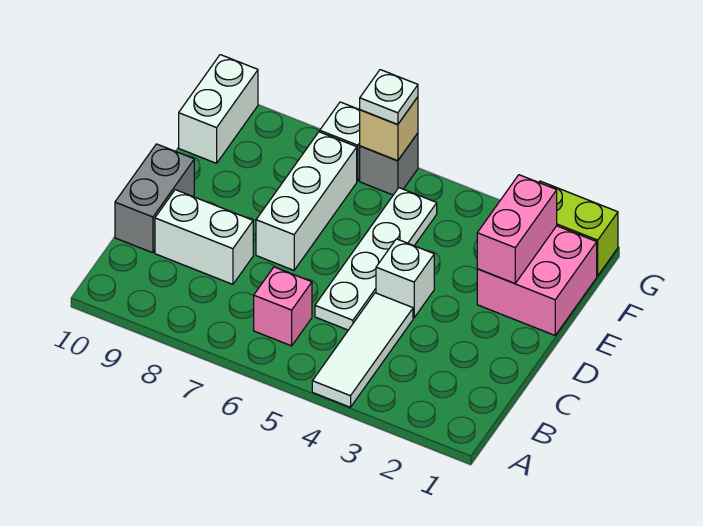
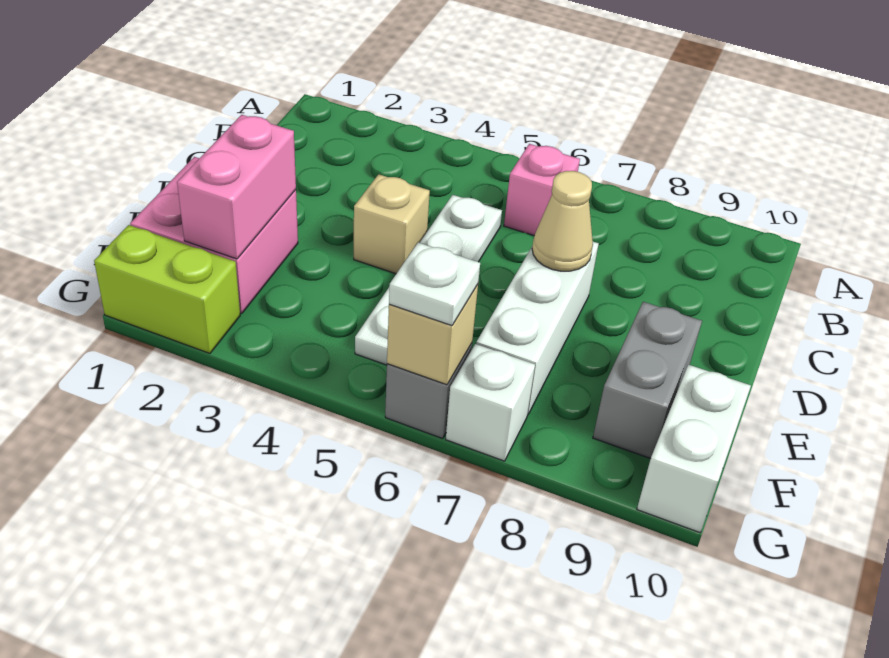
white tile A4:C4 level 1 -> none
white brick C8:C9 level 1 -> none
grey brick C10:D10 level 1 -> grey brick E9:F9 level 1
white brick D4 level 1 -> tan brick D4 level 1
none -> tan cone D7 level 2

